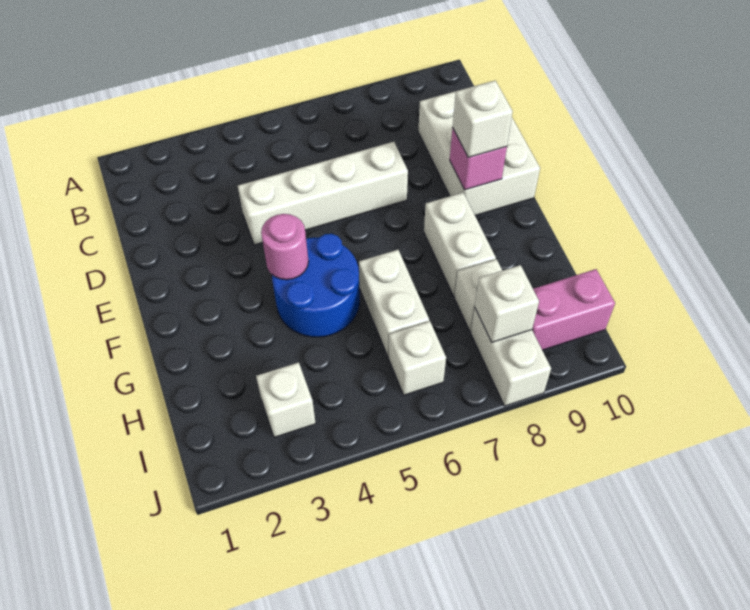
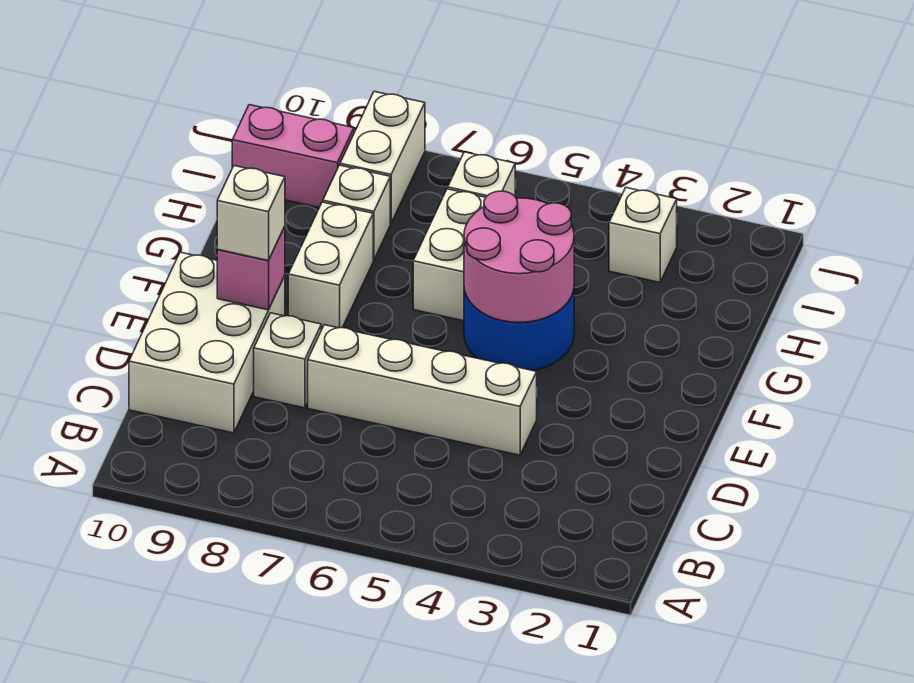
pink round brick F4 level 2 -> pink round brick F4:G5 level 2
white brick I8 level 2 -> white brick D8 level 1

